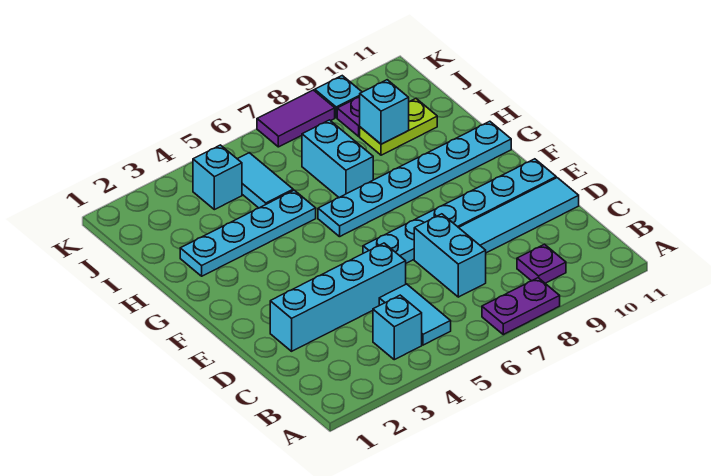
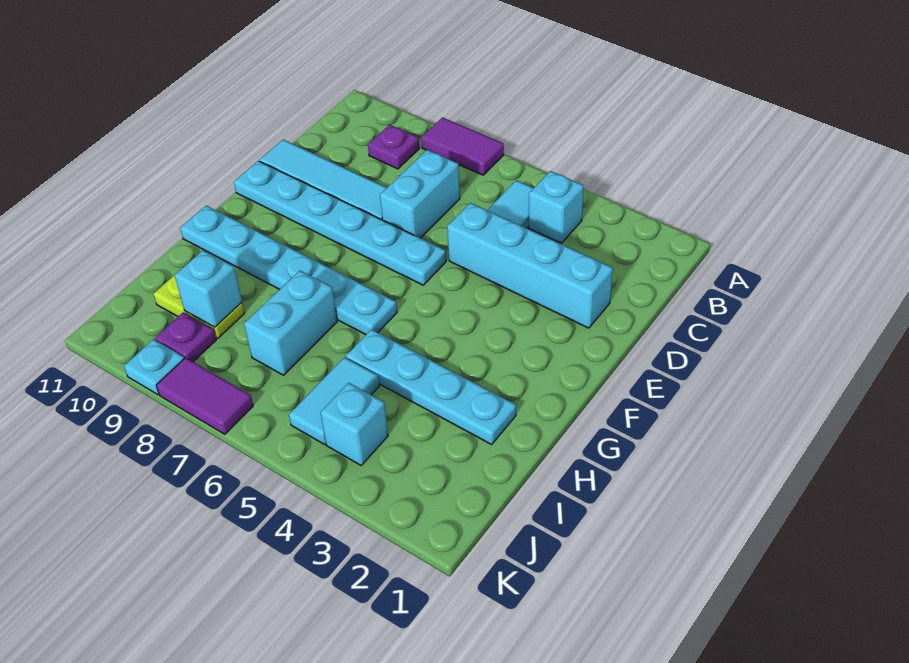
purple plate A7:A8 level 1 -> purple tile A7:A8 level 1

